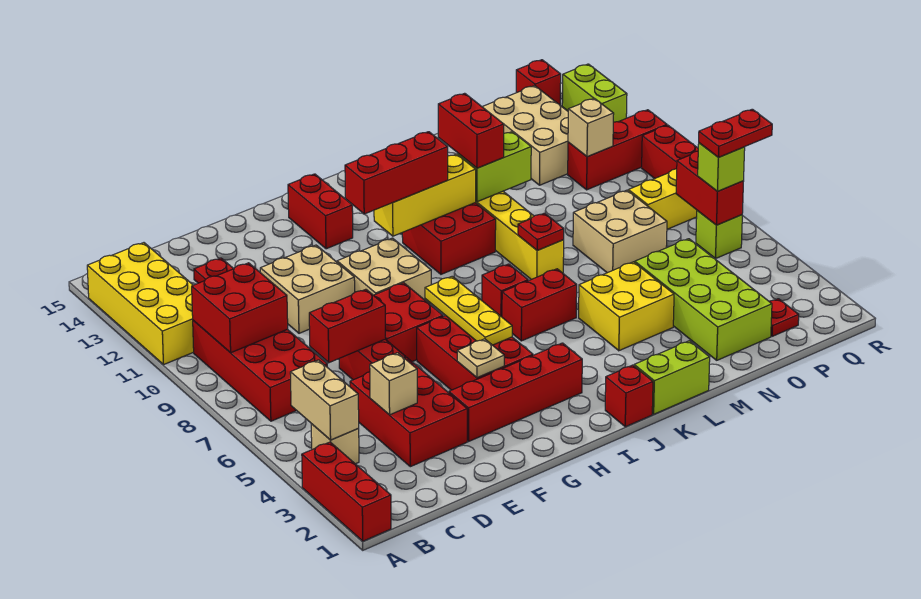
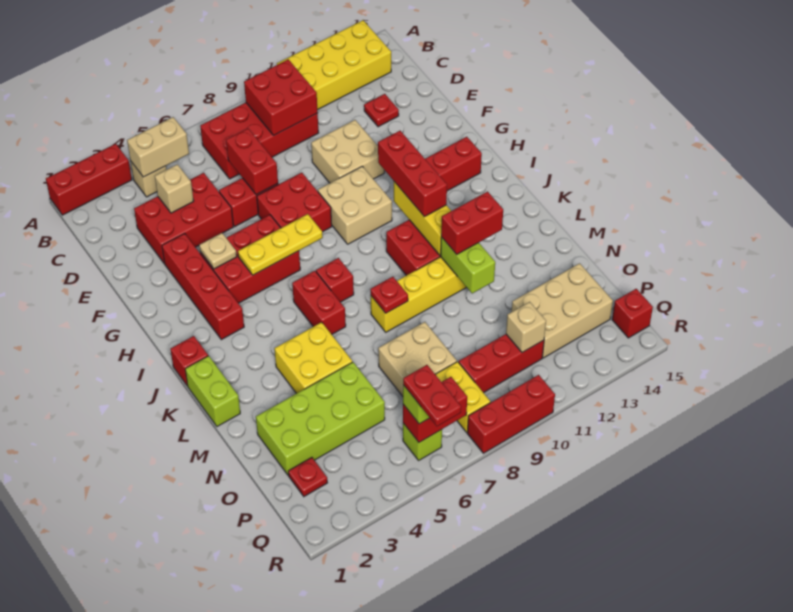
red brick P11:R11 level 1 -> red brick P9:P11 level 1
lime brick R13:R14 level 1 -> none

